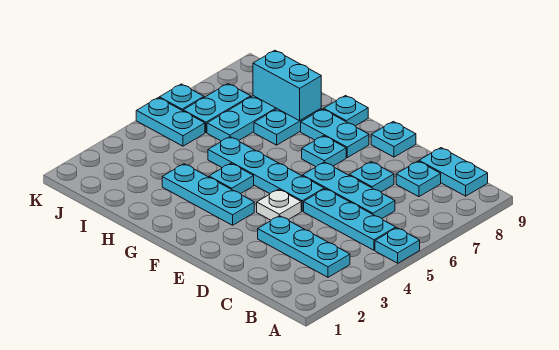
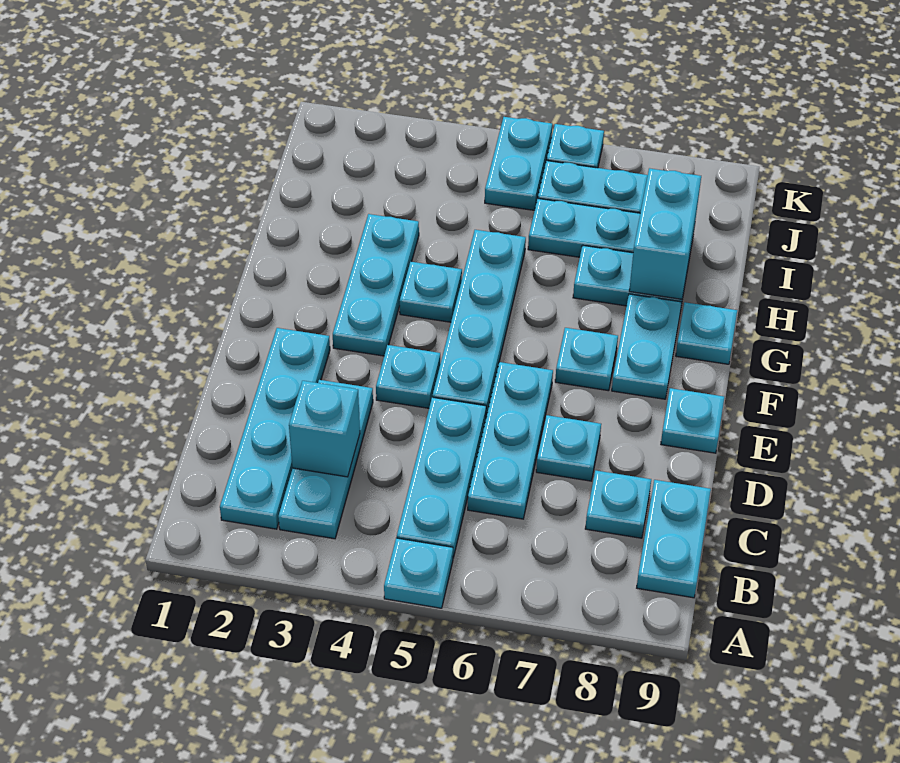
none -> cyan plate B2:E2 level 1
none -> cyan brick C3 level 2
white plate E4 level 1 -> cyan plate E4 level 1

